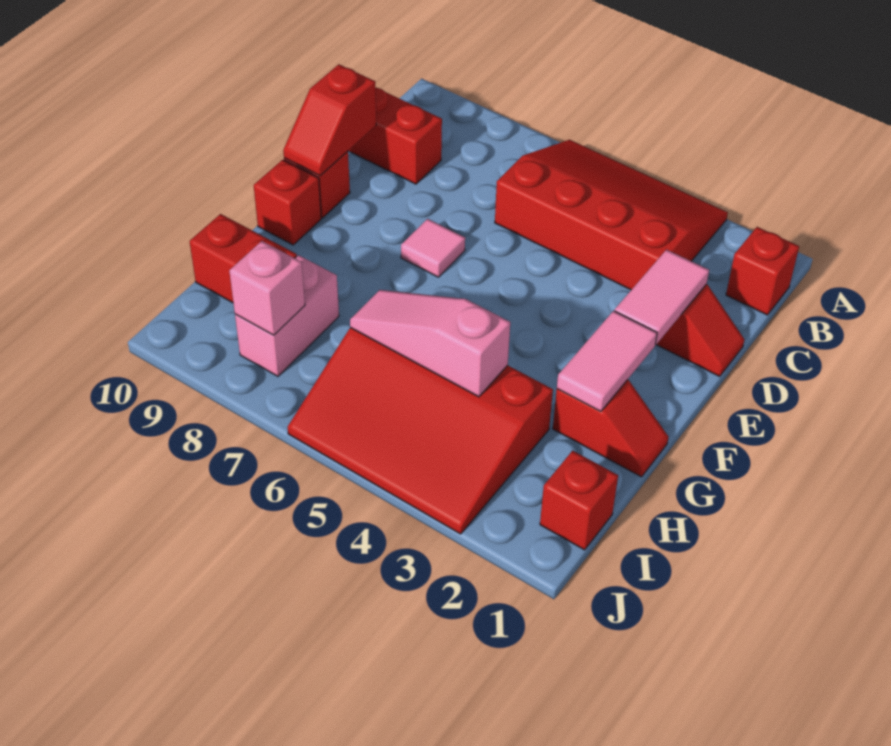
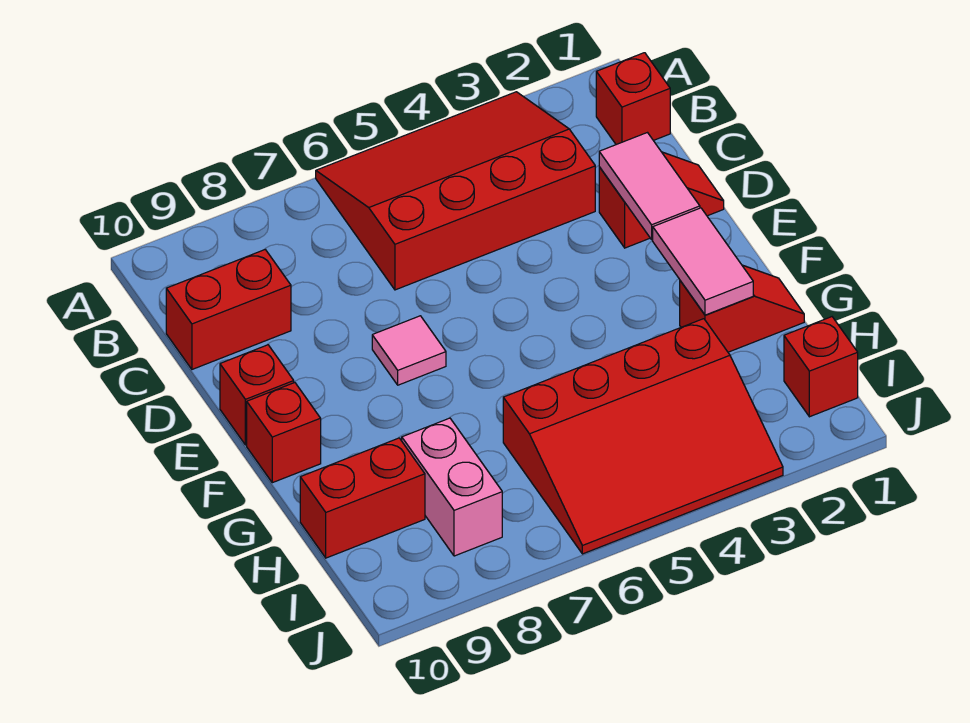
red slope D10:E10 level 2 top D -> none
pink slope H4:H6 level 2 top 4 -> none
pink brick I8 level 2 -> none

